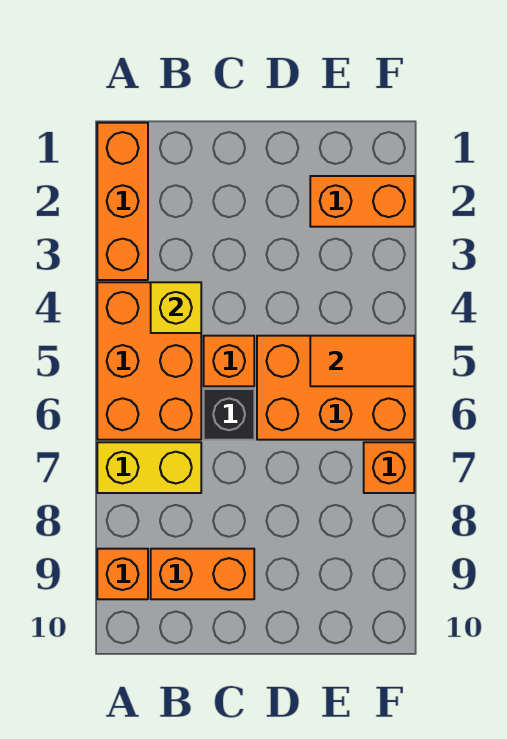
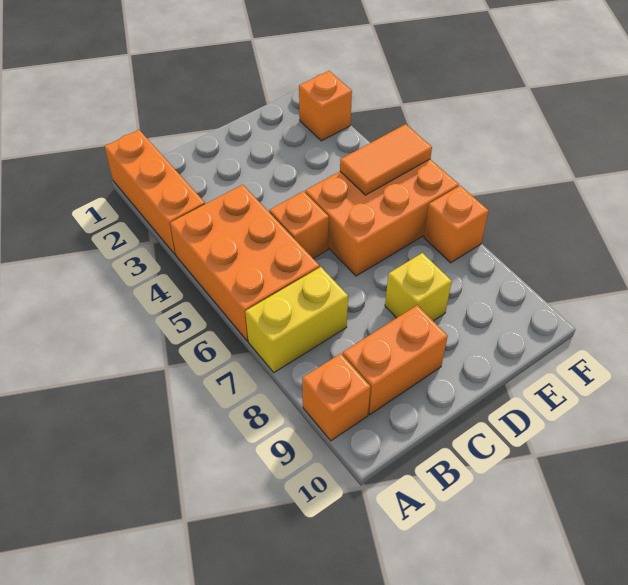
yellow brick B4 level 2 -> yellow brick D8 level 1
black brick C6 level 1 -> none
orange brick E2:F2 level 1 -> orange brick F2 level 1

